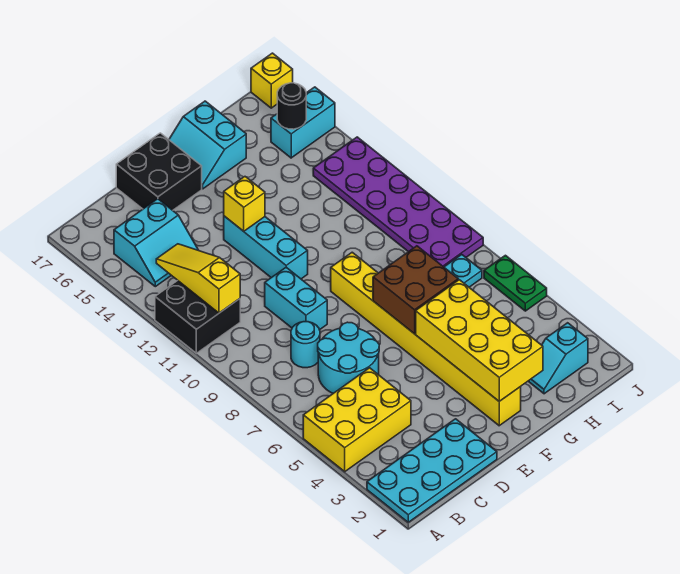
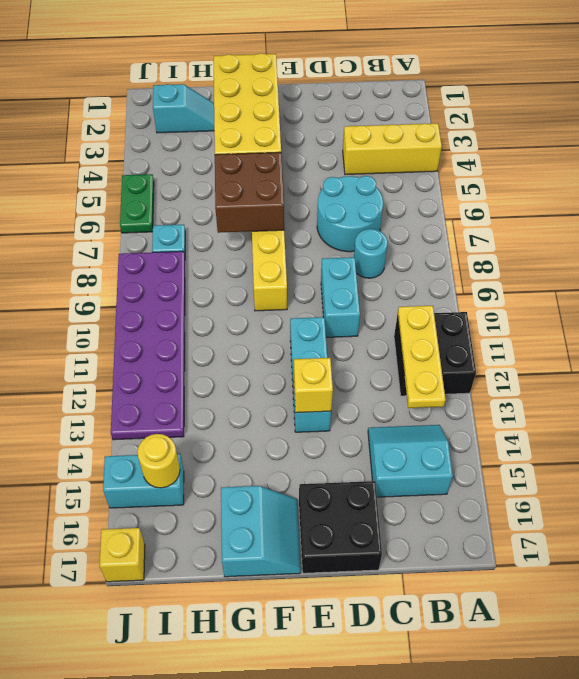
cyan plate A1:D2 level 1 -> none
yellow brick A4:C5 level 1 -> yellow brick A4:C4 level 1
yellow slope B11:B13 level 2 top 11 -> yellow plate B11:B13 level 2
black round brick I15 level 2 -> yellow round brick I15 level 2

